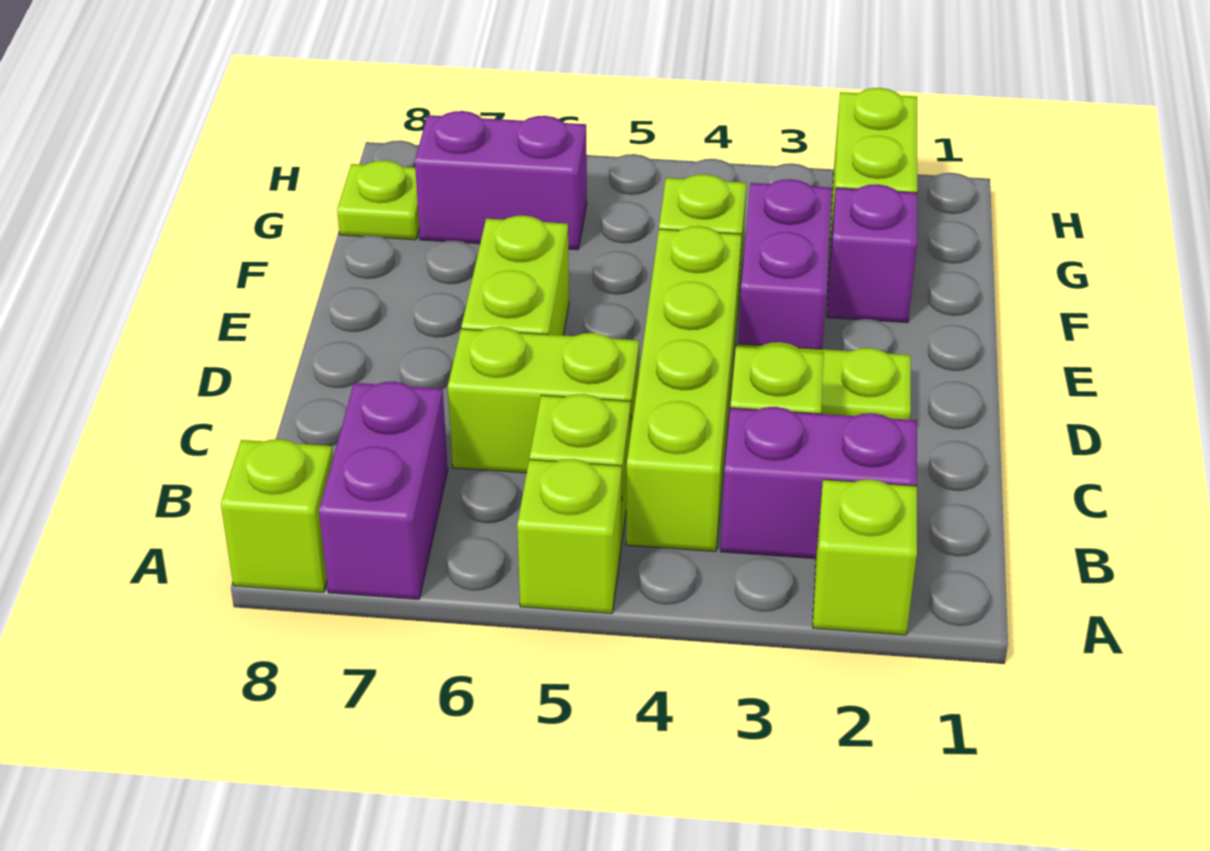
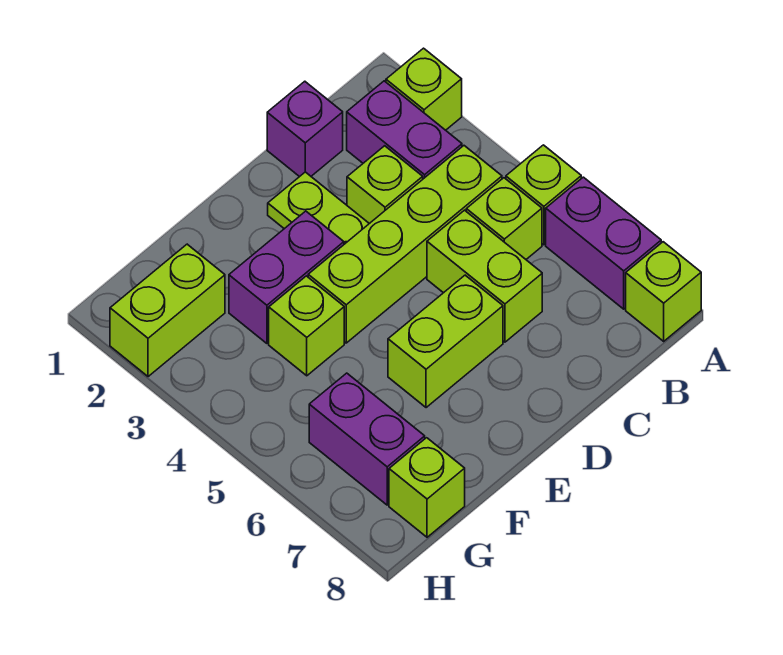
purple brick A7:B7 level 1 -> purple brick A6:A7 level 1
purple brick F2 level 1 -> purple brick C1 level 1
lime plate G8 level 1 -> lime brick G8 level 1

